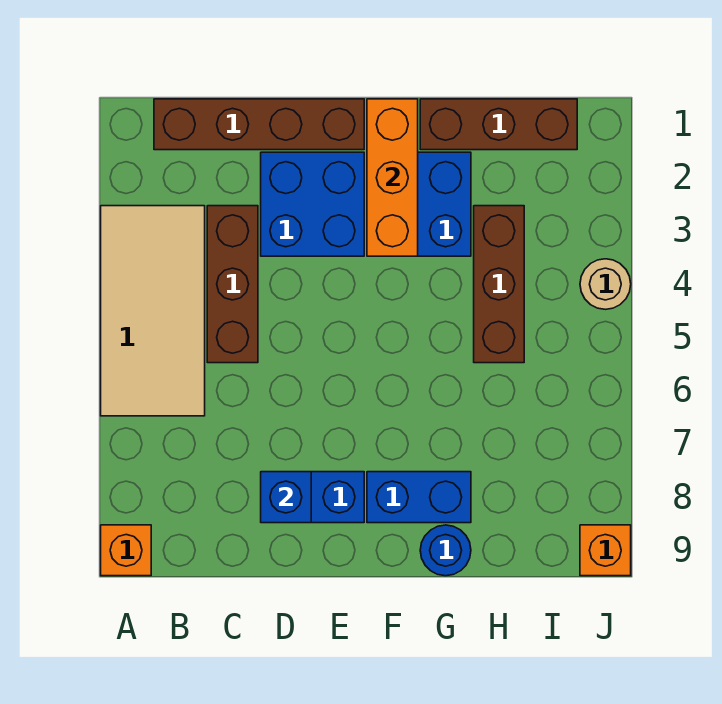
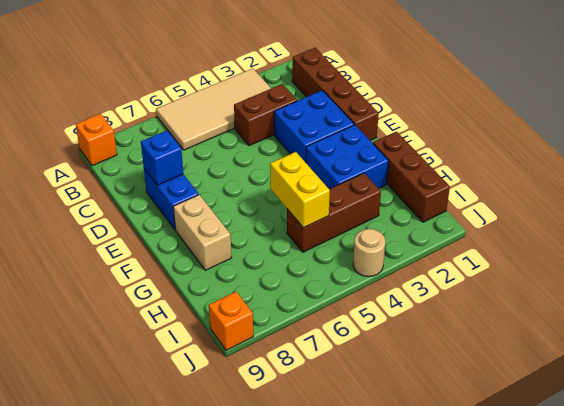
brown brick C3:C5 level 1 -> brown brick C3:C4 level 1
orange brick F1:F3 level 2 -> none
blue brick F8:G8 level 1 -> tan brick F8:G8 level 1
none -> yellow brick G5:H5 level 2
blue round brick G9 level 1 -> none

